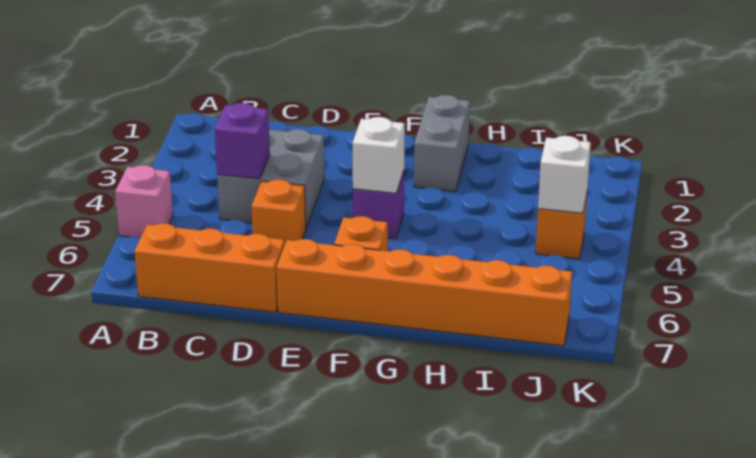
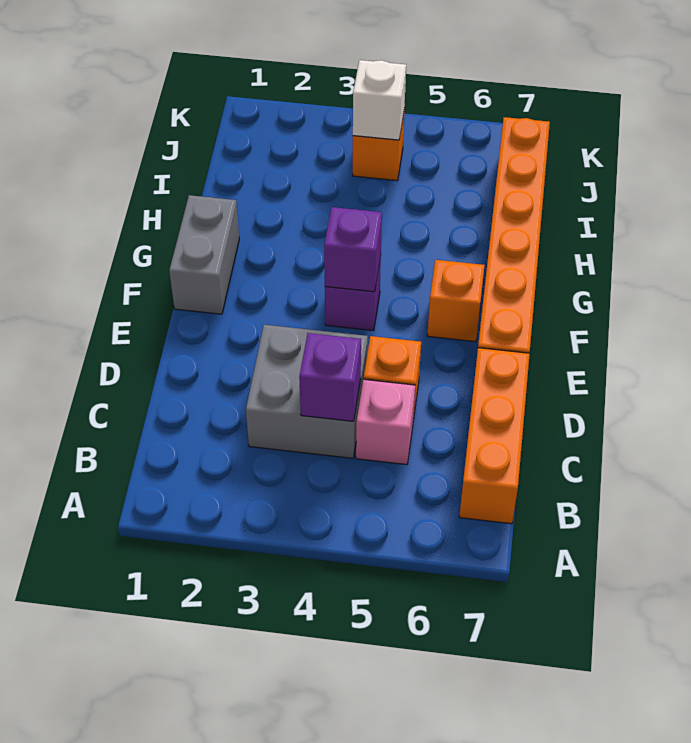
pink brick A5 level 1 -> pink brick C5 level 1
white brick F4 level 2 -> purple brick F4 level 2
grey brick G1:G2 level 1 -> grey brick F1:G1 level 1

